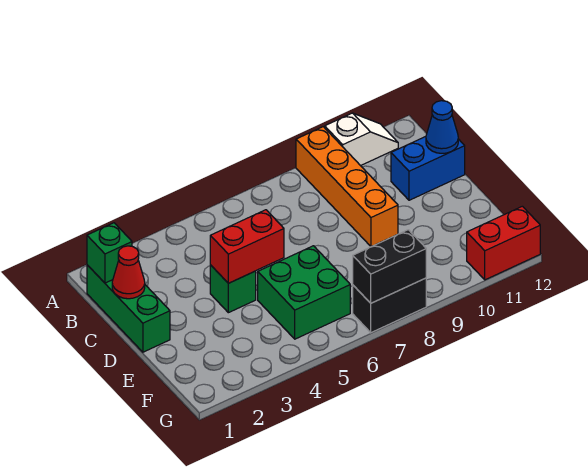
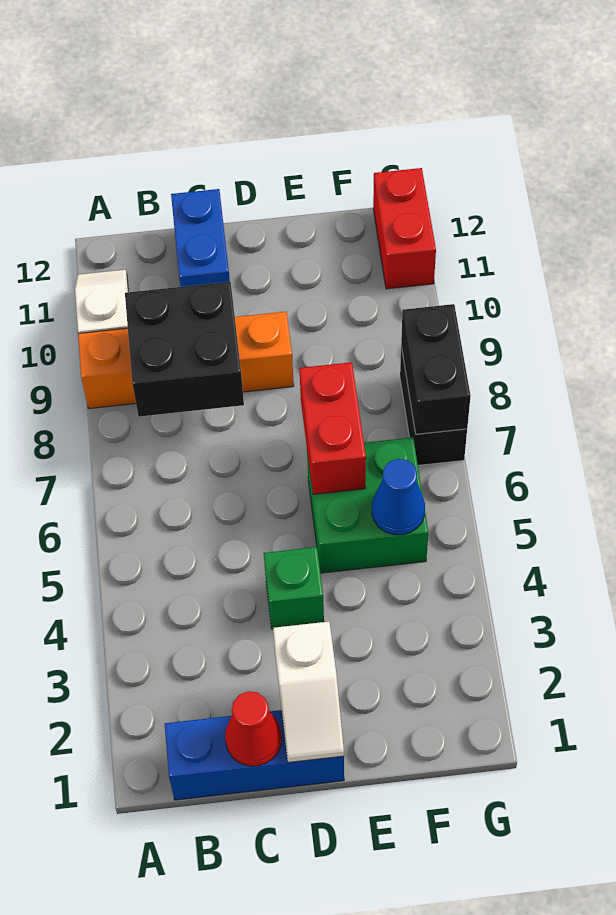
green brick B1:D1 level 1 -> blue brick B1:D1 level 1
green brick B1 level 2 -> none
none -> black brick B8:C9 level 2
blue cone C12 level 2 -> blue cone F5 level 2
none -> white slope D1:D2 level 2 top 2
red brick D4:D5 level 2 -> red brick E6:E7 level 2

